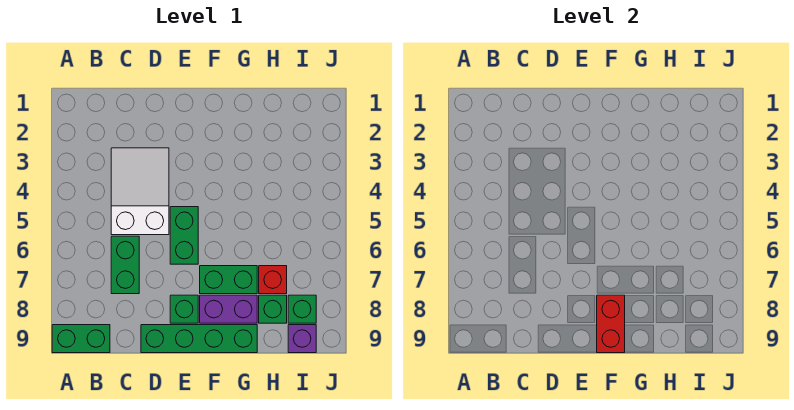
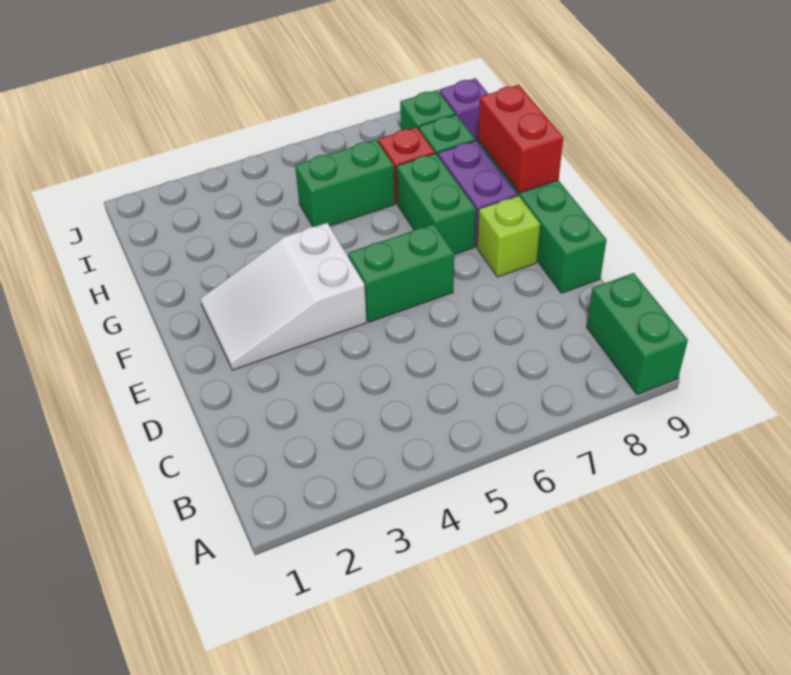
white slope C3:D5 level 1 top 5 -> white slope E2:F4 level 1 top 4
green brick C6:C7 level 1 -> green brick H5:H6 level 1
green brick E8 level 1 -> lime brick E8 level 1
red brick F8:F9 level 2 -> red brick F9:G9 level 2

